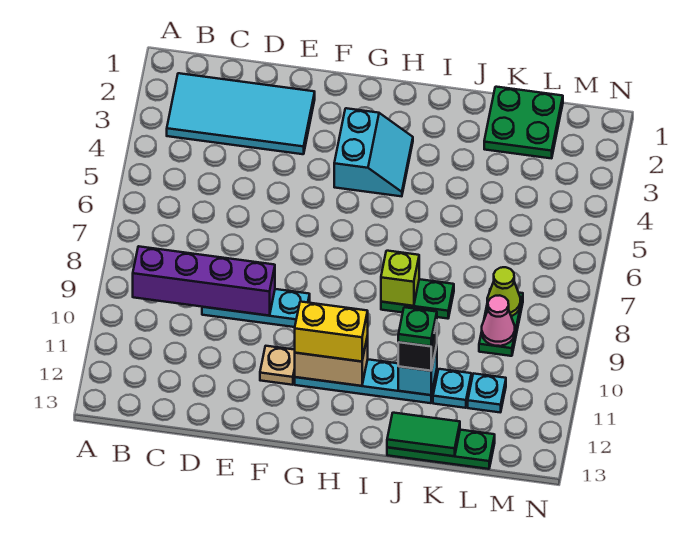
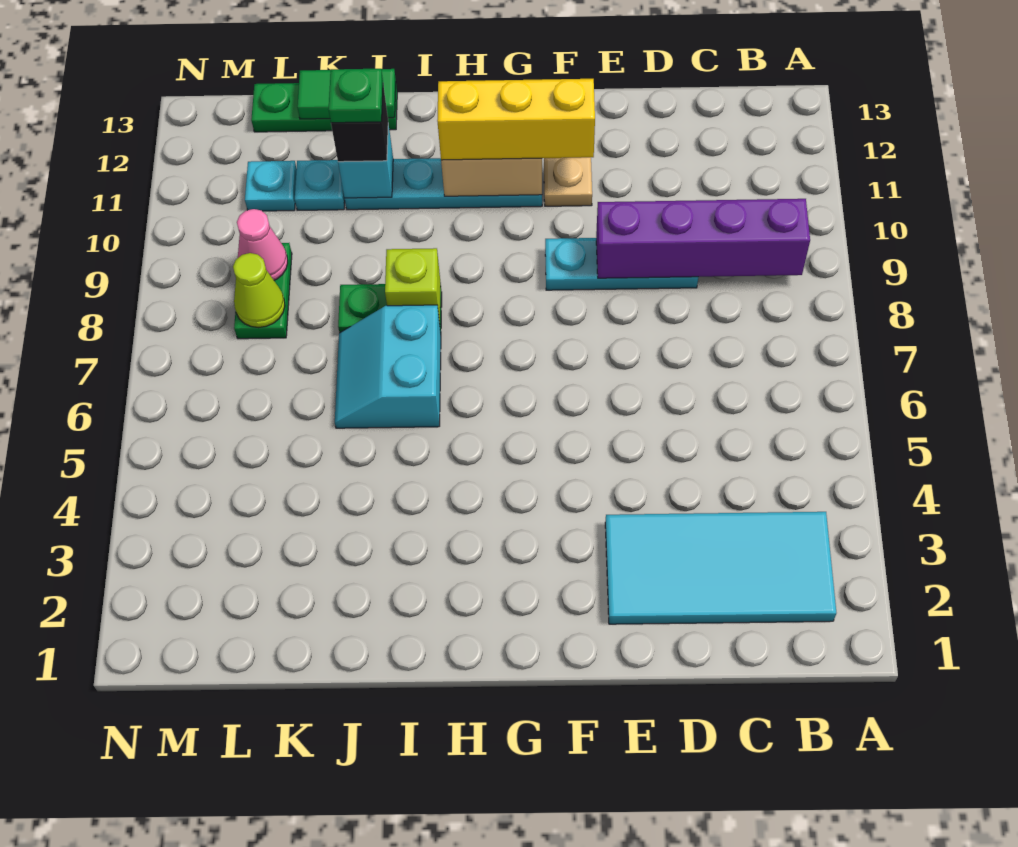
cyan slope G3:H4 level 1 top G -> cyan slope I6:J7 level 1 top I
yellow brick G11:H11 level 3 -> yellow brick F11:H11 level 3
green plate K1:L2 level 1 -> none

